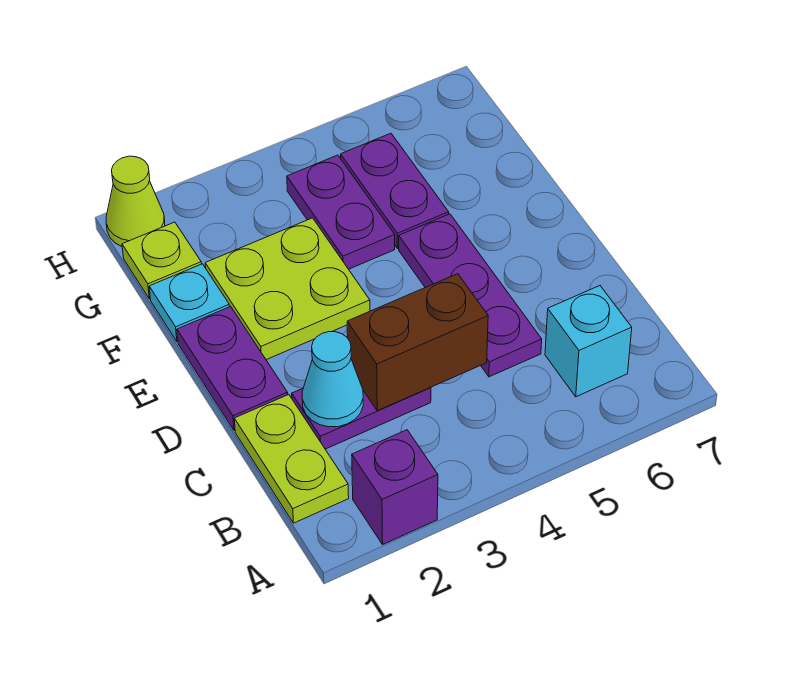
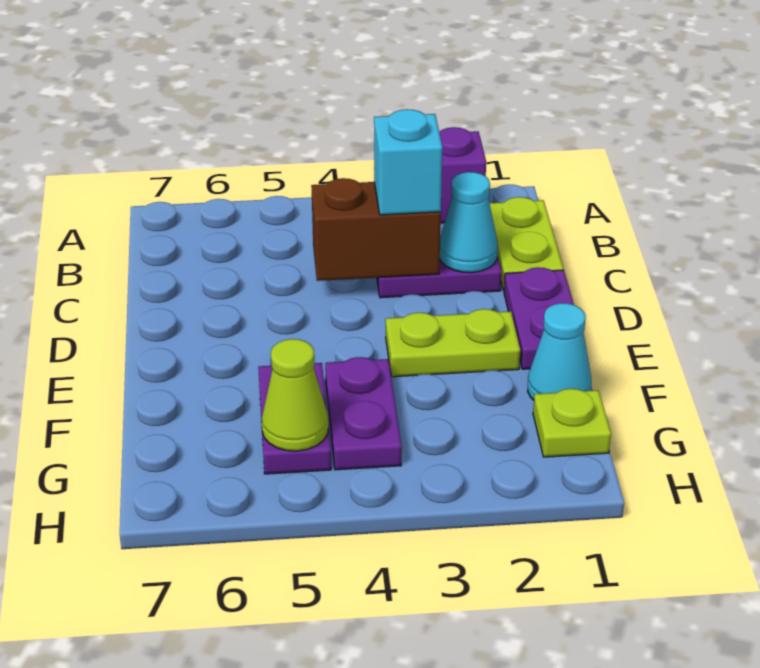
cyan brick B6 level 1 -> cyan brick C3 level 3
purple plate C5:E5 level 1 -> none
lime plate E2:F3 level 1 -> lime plate E2:E3 level 1
cyan plate F1 level 1 -> cyan cone F1 level 1
lime cone H1 level 1 -> lime cone G5 level 2

